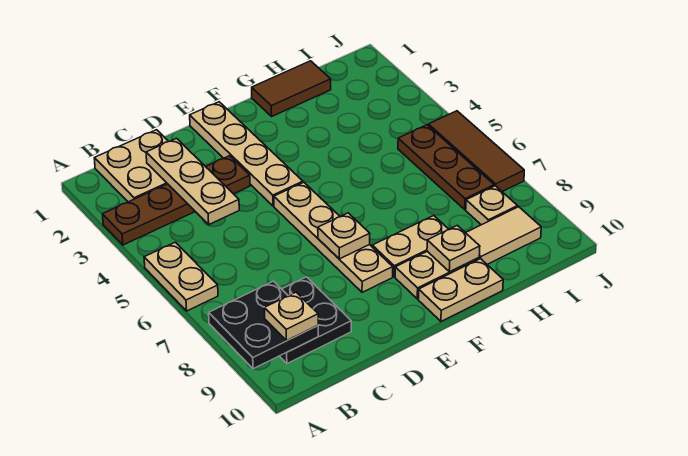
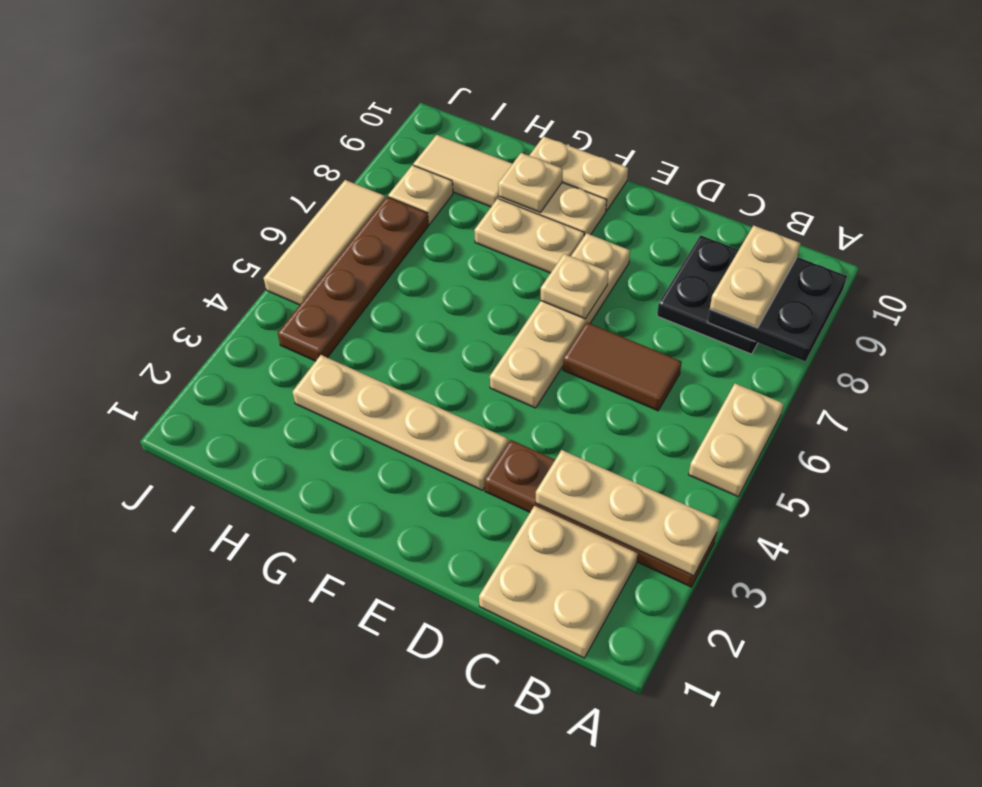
tan plate B9 level 3 -> tan plate B8:B9 level 3
tan plate C2:C4 level 2 -> tan plate A3:C3 level 2
tan plate E1:E4 level 1 -> tan plate E3:H3 level 1
brown tile G1:H1 level 1 -> brown tile C6:D6 level 1
brown plate I5:I7 level 1 -> brown plate I4:I7 level 1
brown tile J5:J7 level 1 -> tan tile J5:J7 level 1

